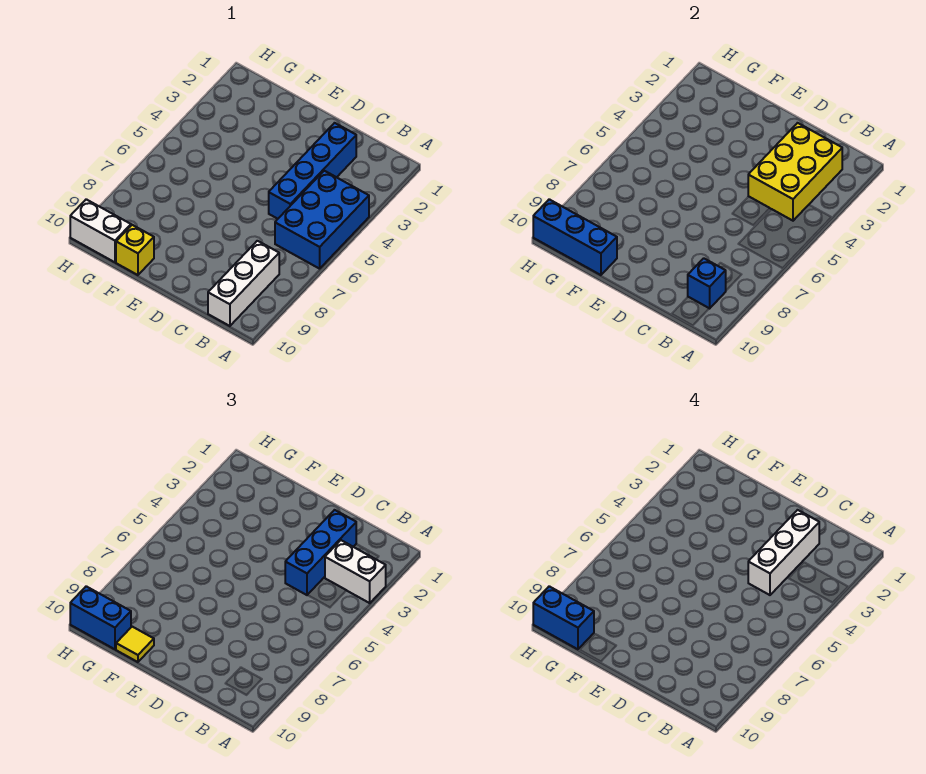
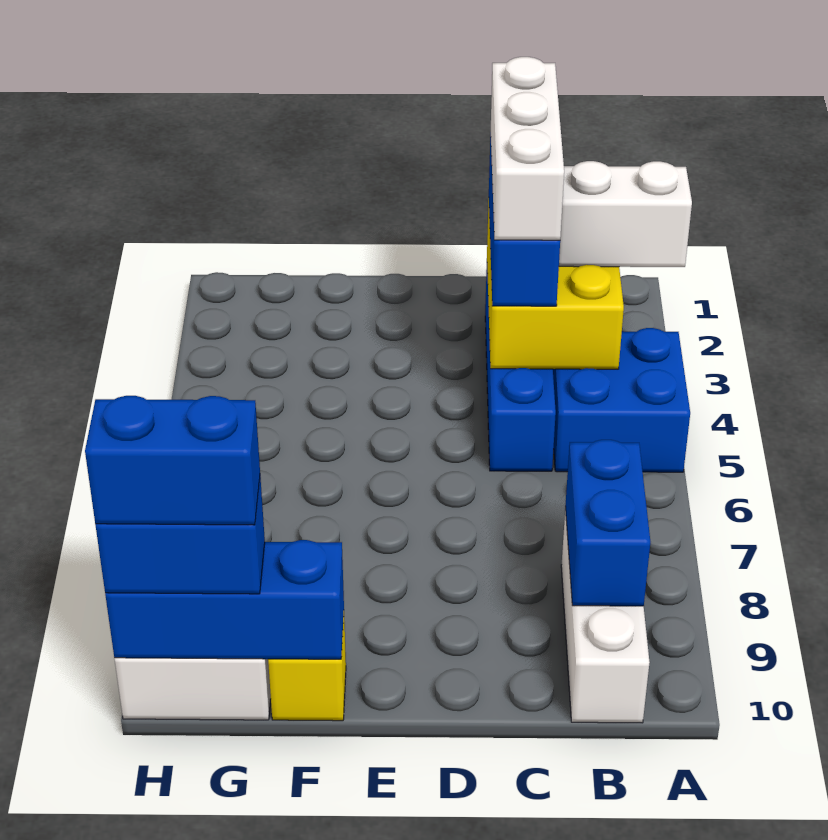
blue brick A4:B6 level 1 -> blue brick A4:B5 level 1
blue brick B9 level 2 -> blue brick B8:B9 level 2
yellow tile F10 level 3 -> none

